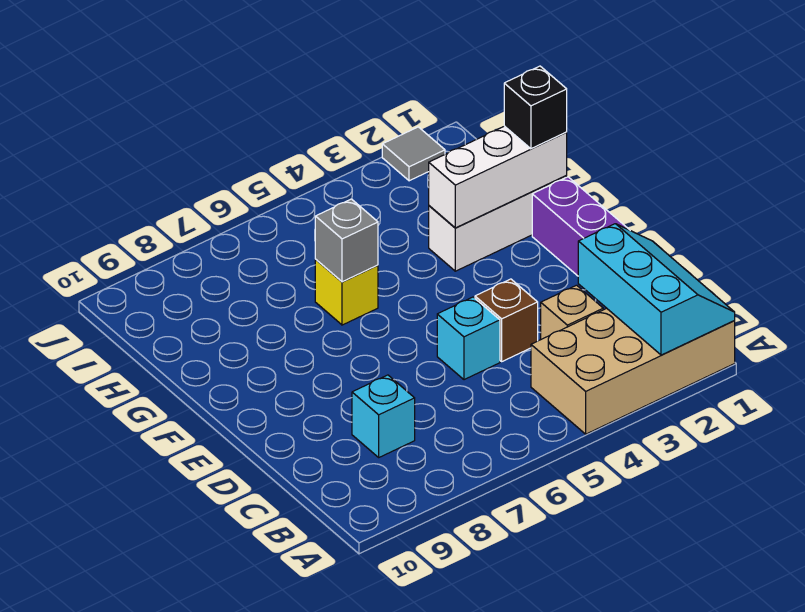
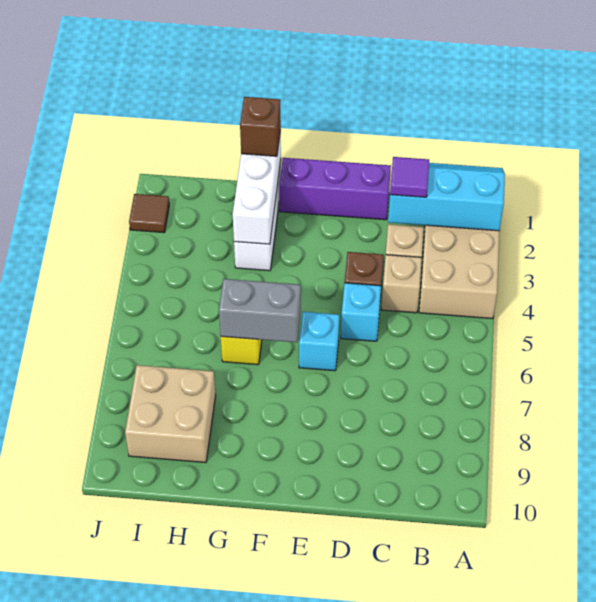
none -> purple tile C2 level 3
none -> tan brick C4 level 1
cyan brick C8 level 1 -> cyan brick E6 level 1
black brick G1 level 3 -> brown brick G1 level 3
grey brick G6 level 2 -> grey brick F6:G6 level 2
none -> tan brick H8:I9 level 1
grey tile J2 level 1 -> brown tile J2 level 1

